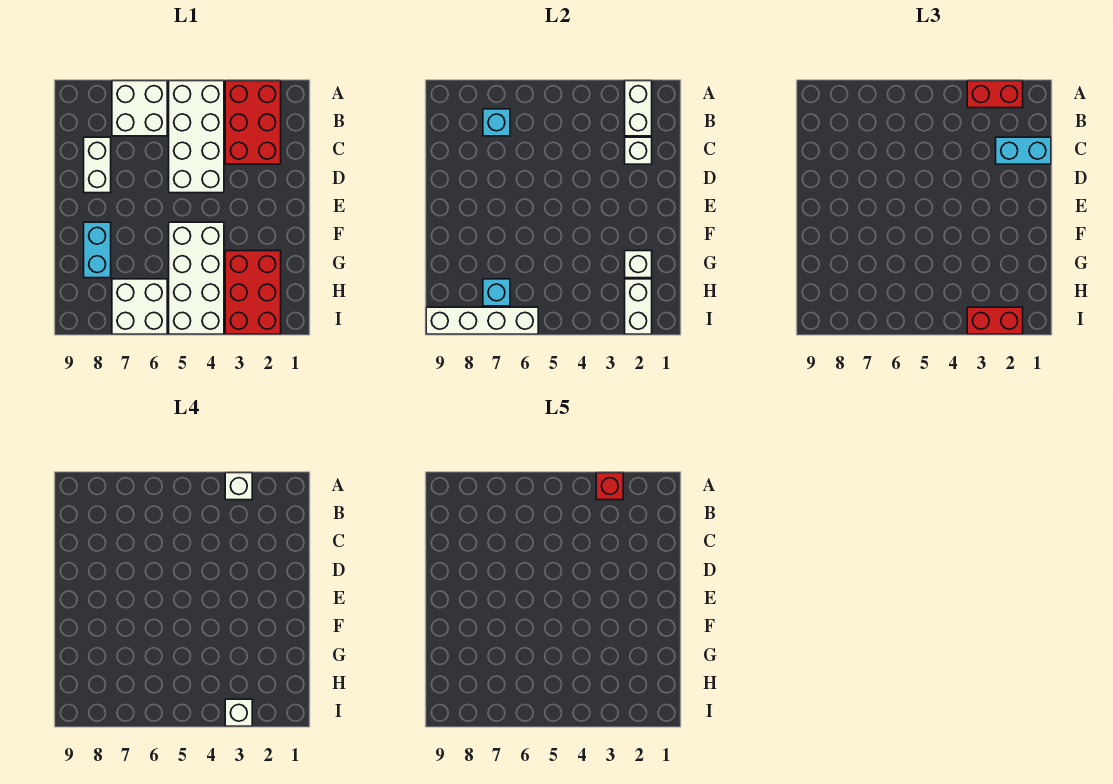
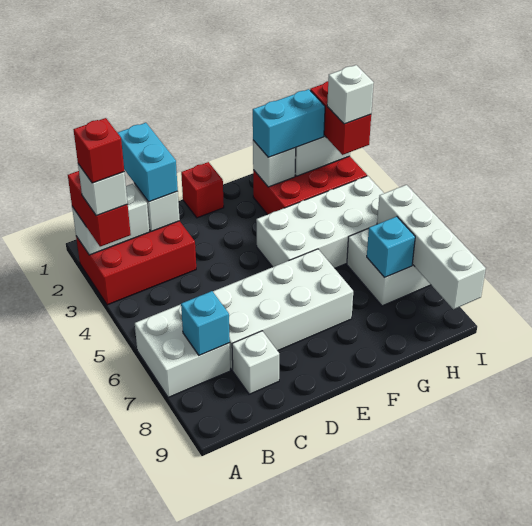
white brick A4:D5 level 1 -> white brick C6:F7 level 1
white brick C8:D8 level 1 -> white brick C8 level 1
none -> red brick E1 level 1
cyan brick F8:G8 level 1 -> cyan brick G2:H2 level 3

